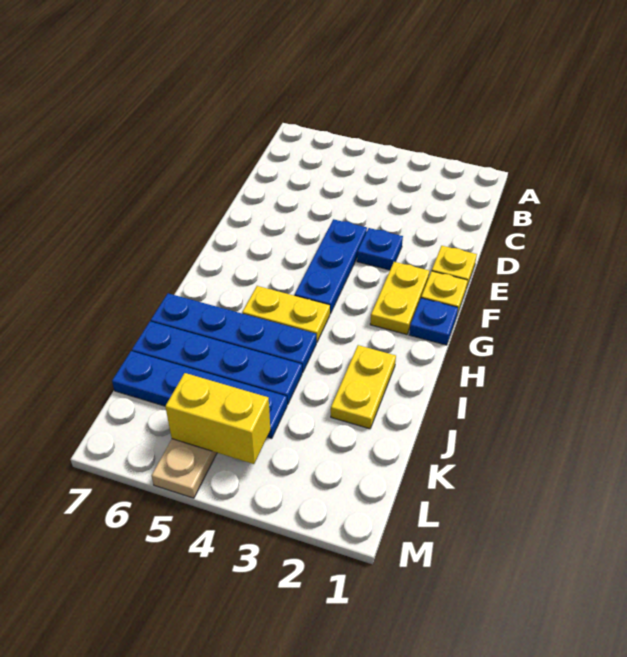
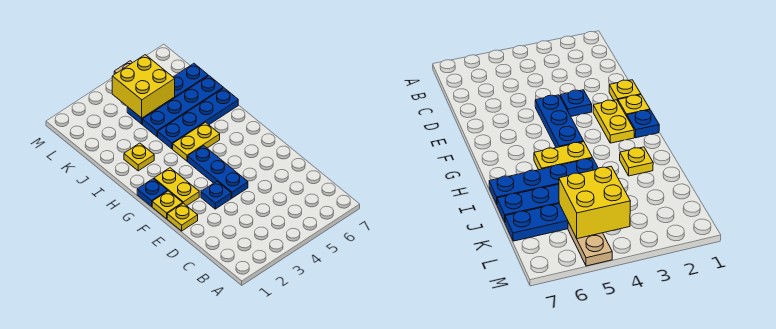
yellow plate I2:J2 level 1 -> yellow plate I2 level 1
yellow brick L4:L5 level 2 -> yellow brick K4:L5 level 2

